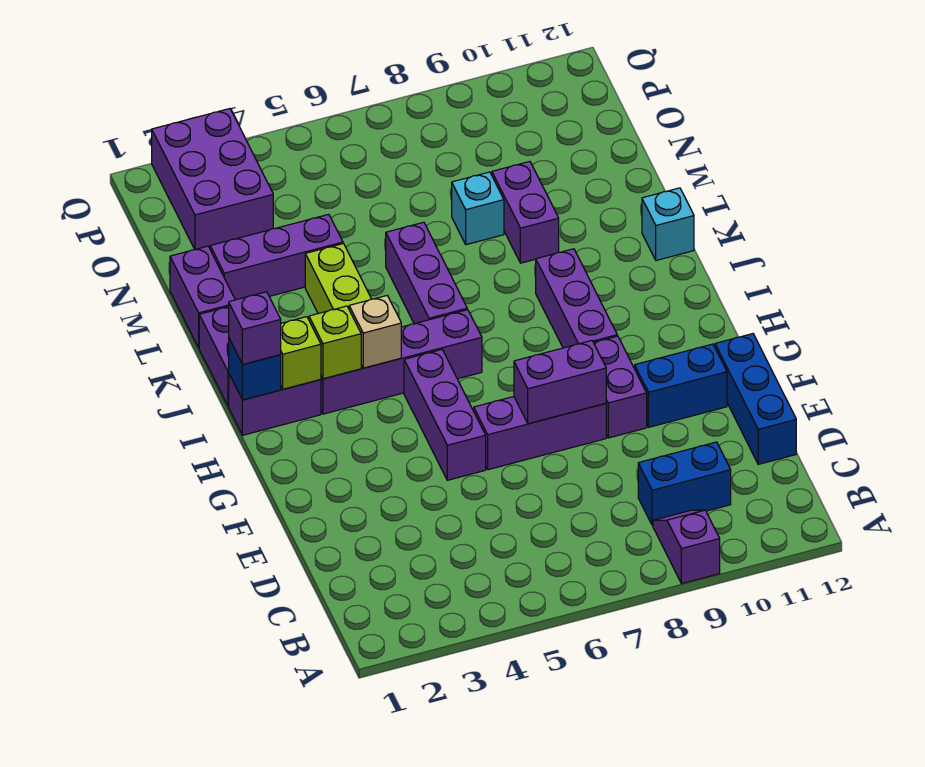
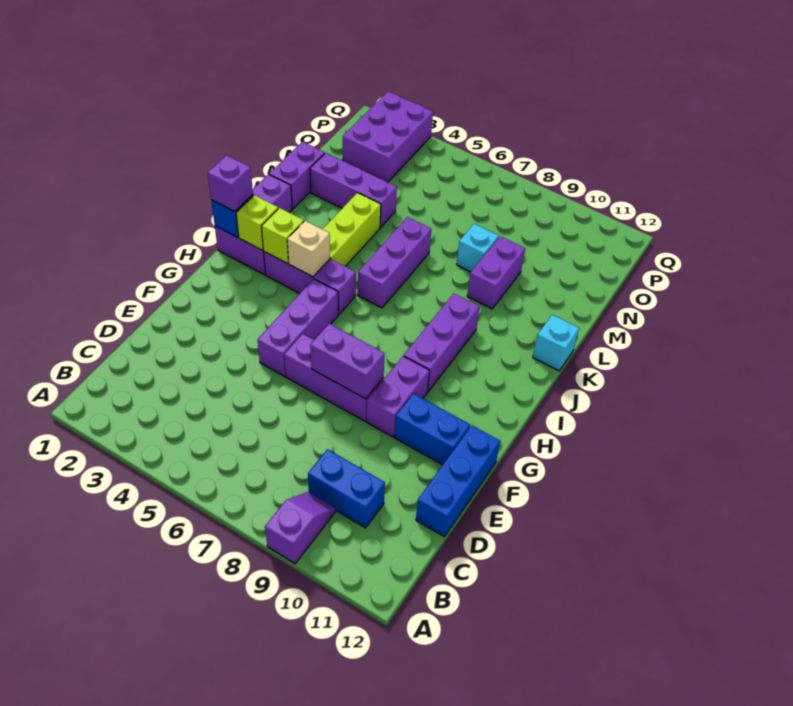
purple brick I3:I6 level 1 -> purple brick I3:I5 level 1

